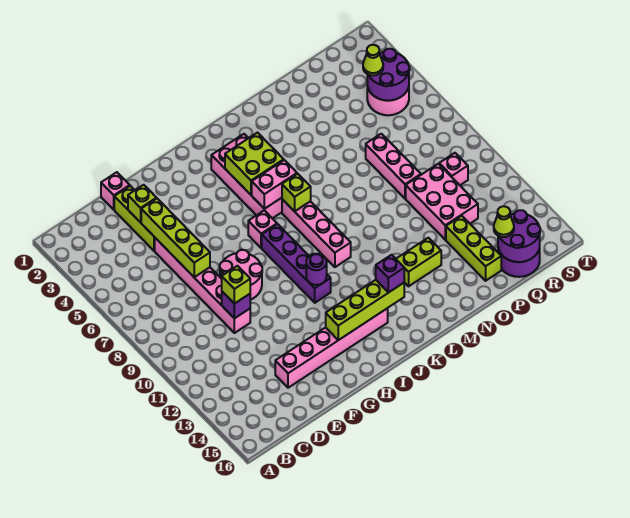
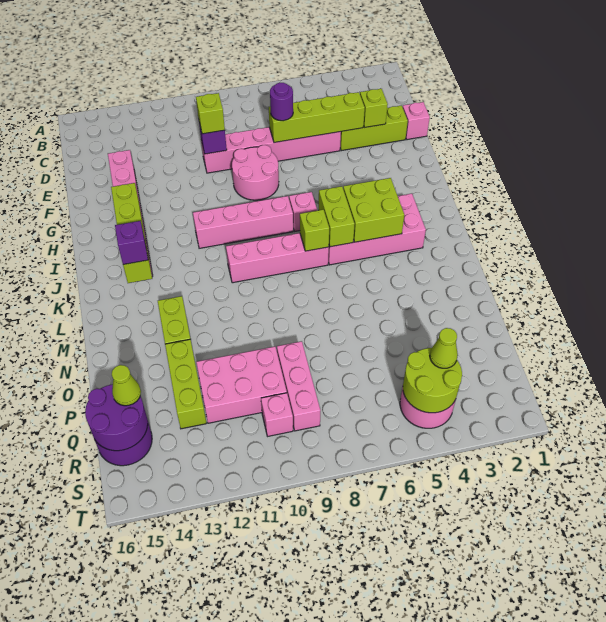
purple brick I8:I11 level 1 -> pink brick I8:I11 level 1
purple round brick I11 level 2 -> purple round brick E7 level 3
pink brick J6:K6 level 2 -> lime brick J6:K6 level 2
pink brick P7:P9 level 1 -> pink brick P9:R9 level 1
lime brick P13:P15 level 1 -> lime brick O13:Q13 level 1
purple round brick R4:S5 level 2 -> lime round brick R4:S5 level 2

